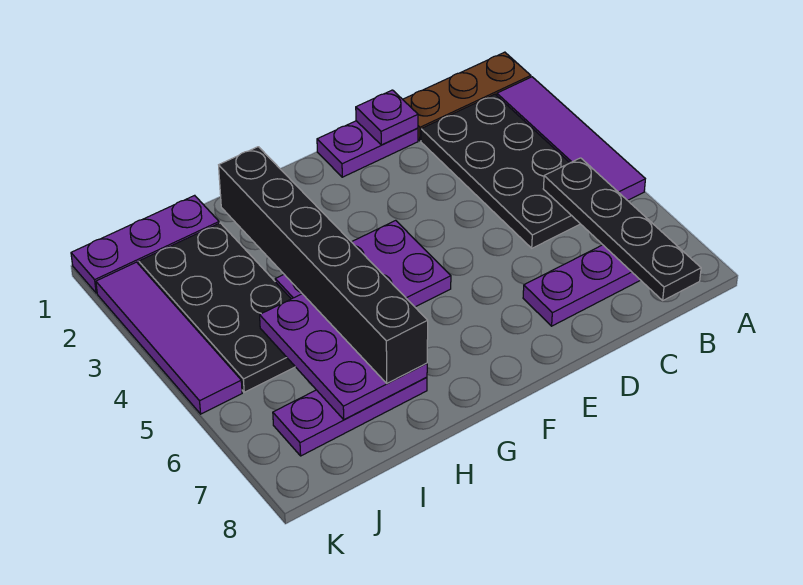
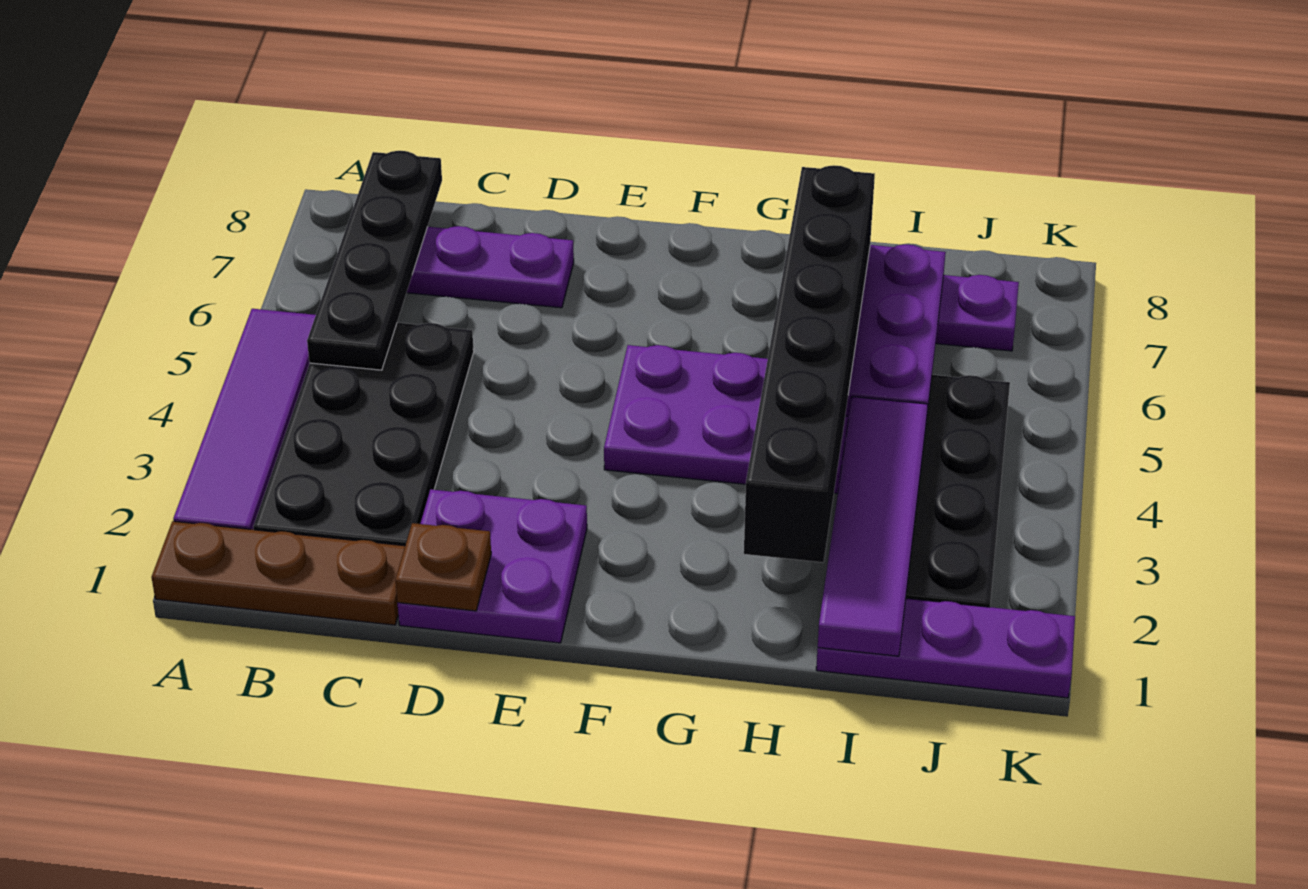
purple plate D1:E1 level 1 -> purple plate D1:E2 level 1
purple plate D1 level 2 -> brown plate D1 level 2
purple tile K2:K5 level 1 -> purple tile I1:I4 level 2

